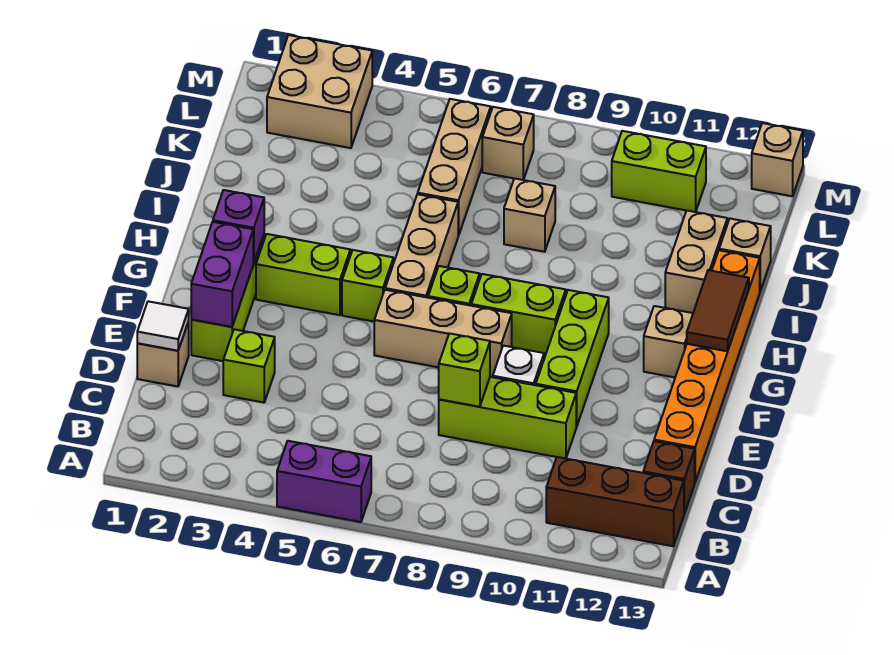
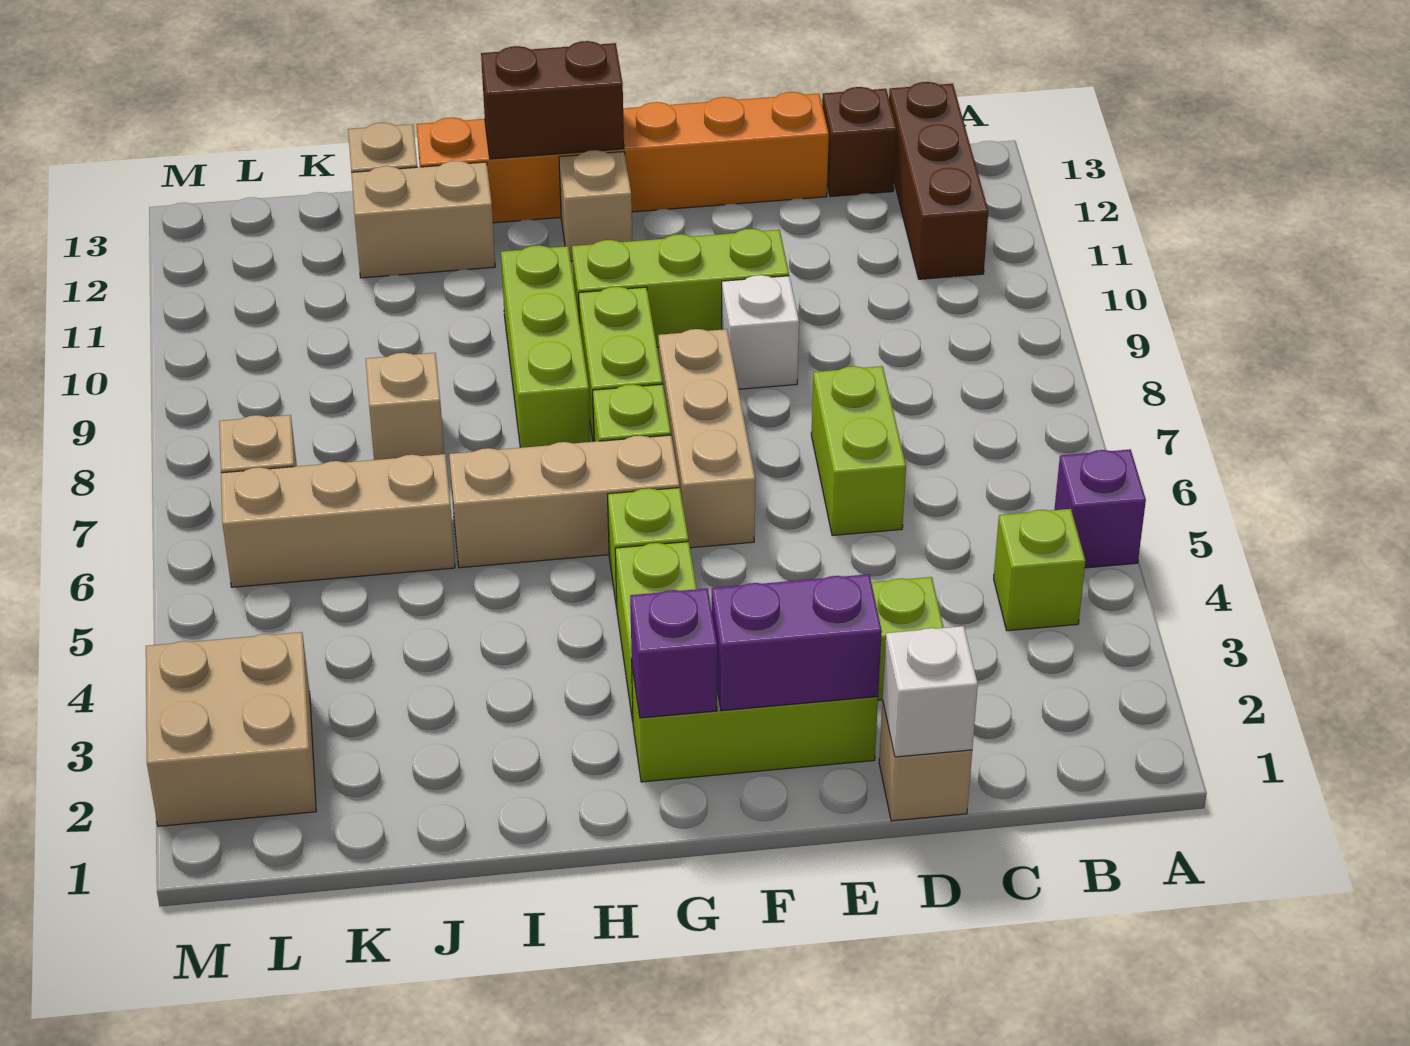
purple brick A5:A6 level 1 -> purple brick A5 level 1
white tile D1 level 2 -> white brick D1 level 2
lime brick D8:D10 level 1 -> lime brick H8:H10 level 1
lime brick D8 level 2 -> lime brick B4 level 1
brown tile G13:H13 level 2 -> brown brick G13:H13 level 2
lime brick L10:L11 level 1 -> lime brick D6:D7 level 1
tan brick M13 level 1 -> none

